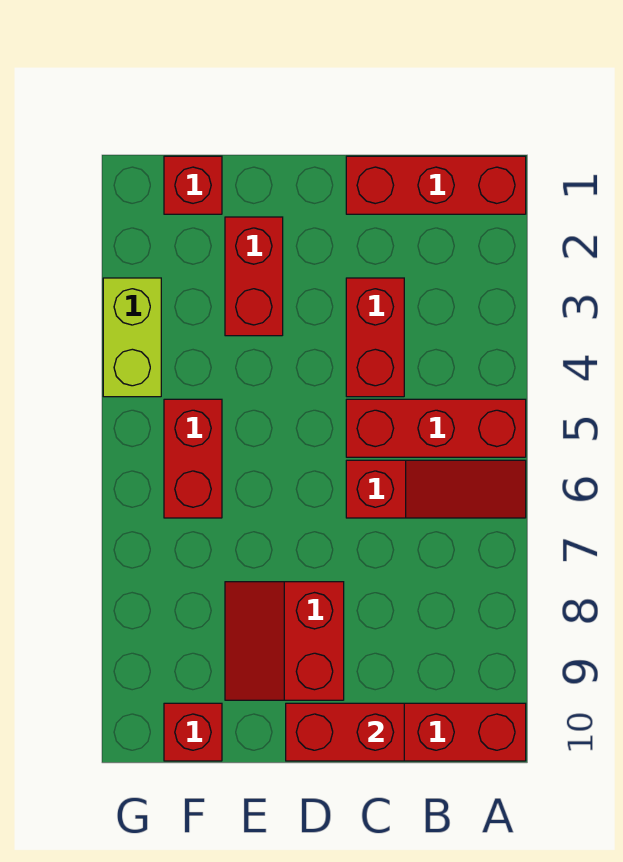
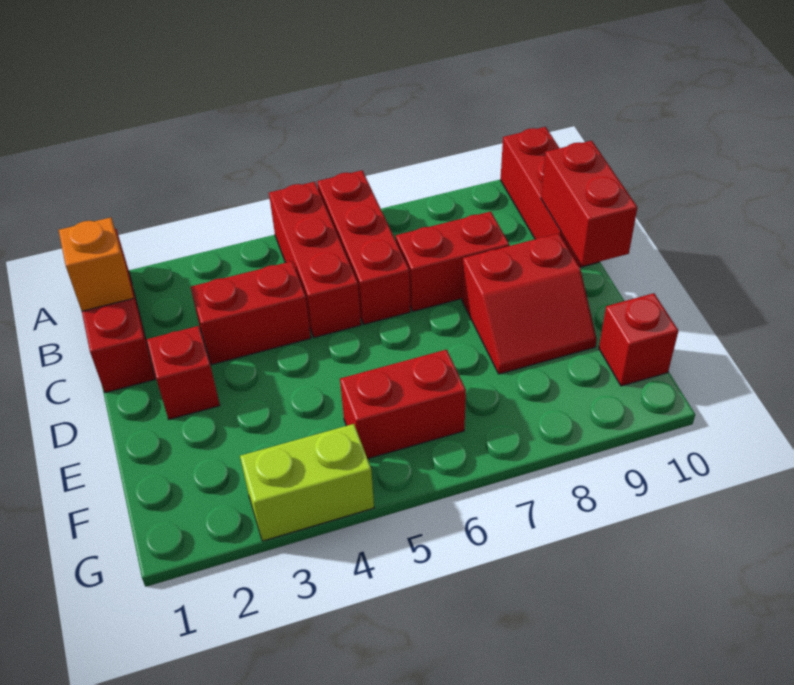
red slope A6:C6 level 1 top C -> red brick A6:C6 level 1
none -> orange brick B1 level 2
red brick E2:E3 level 1 -> red brick C7:C8 level 1
red brick F1 level 1 -> red brick D2 level 1

